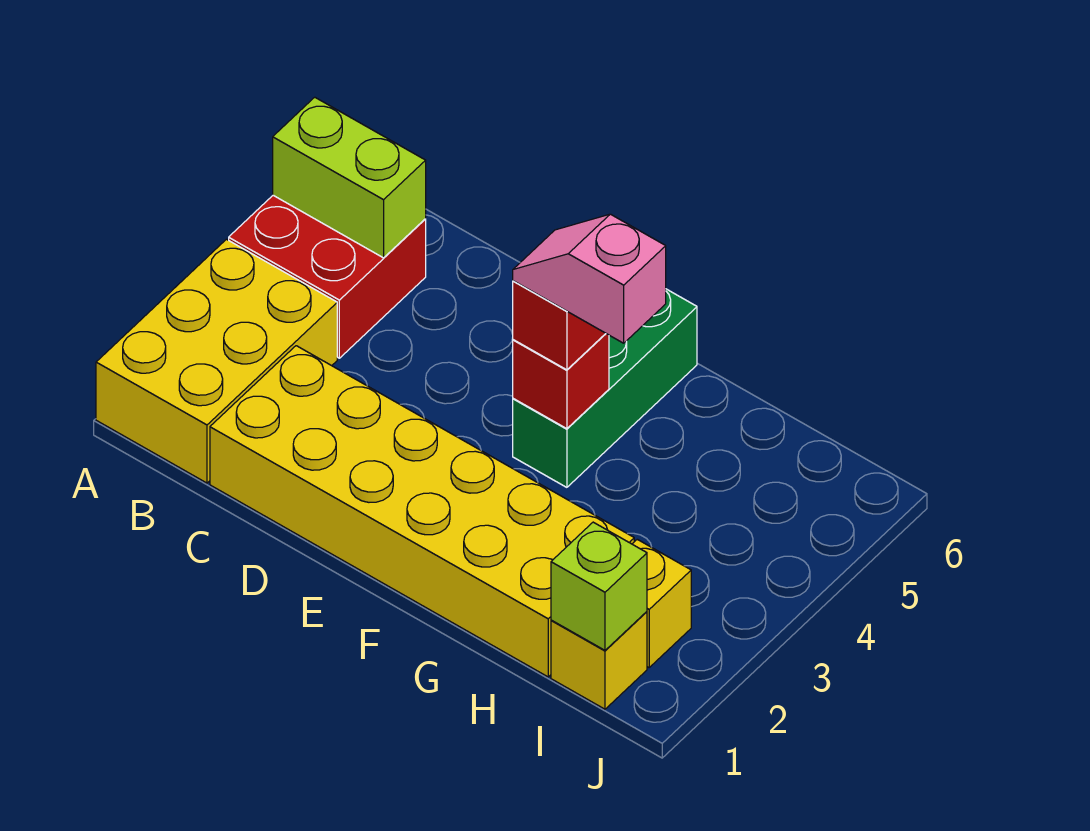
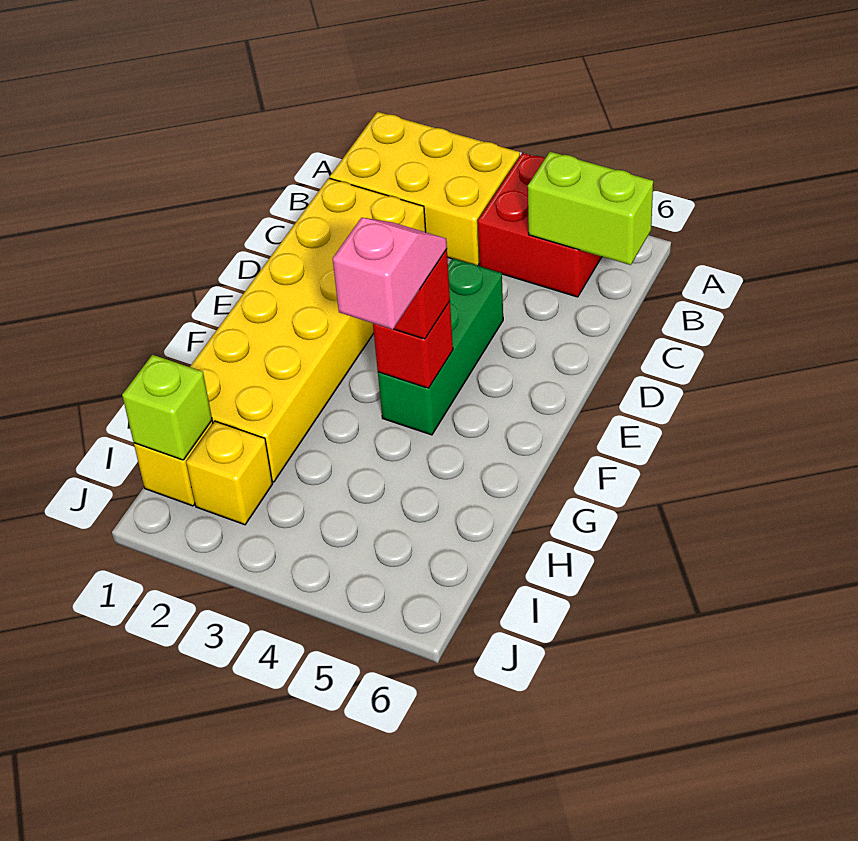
lime brick A5:B5 level 2 -> lime brick B5:B6 level 2
green brick F4:F6 level 1 -> green brick D4:F4 level 1

